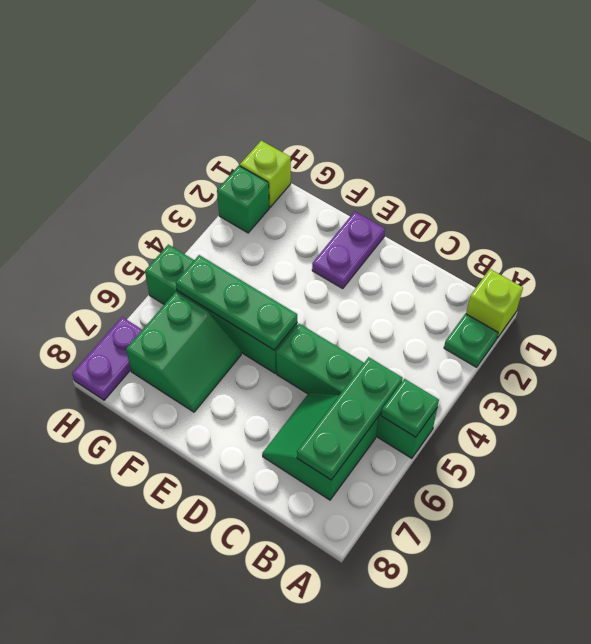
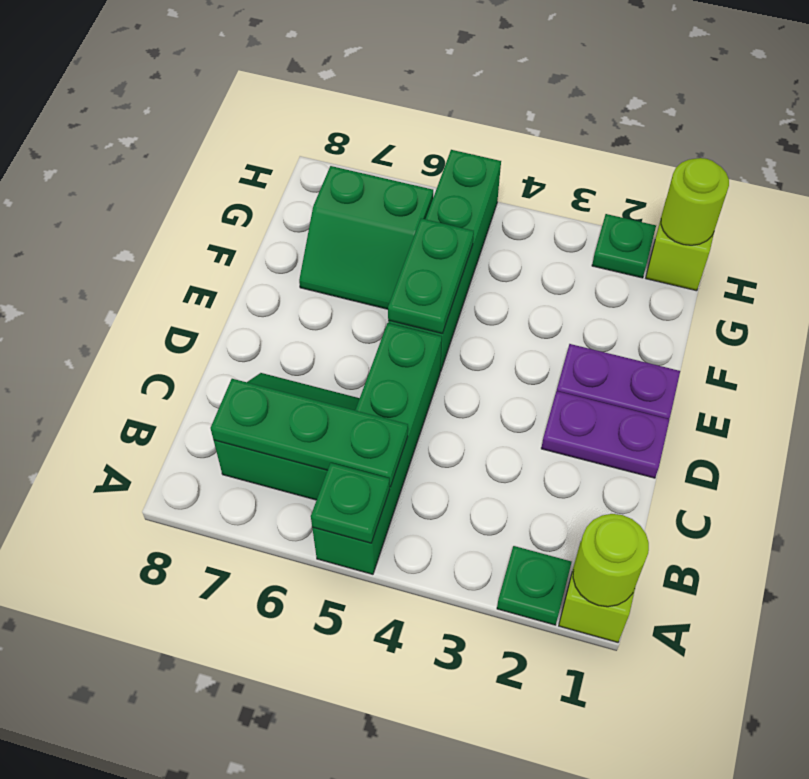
none -> lime round brick A1 level 2
green plate E5:G5 level 2 -> green plate E5:F5 level 2
none -> lime round brick H1 level 2
green brick H2 level 1 -> green plate H2 level 1
purple plate H7:H8 level 1 -> purple plate D1:D2 level 1

